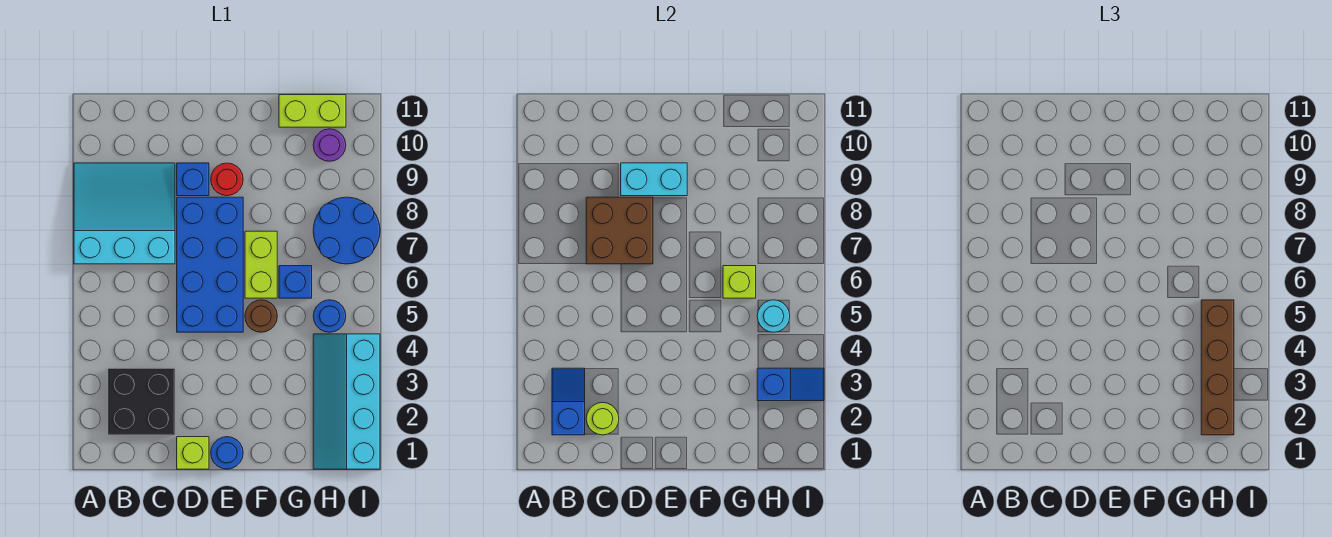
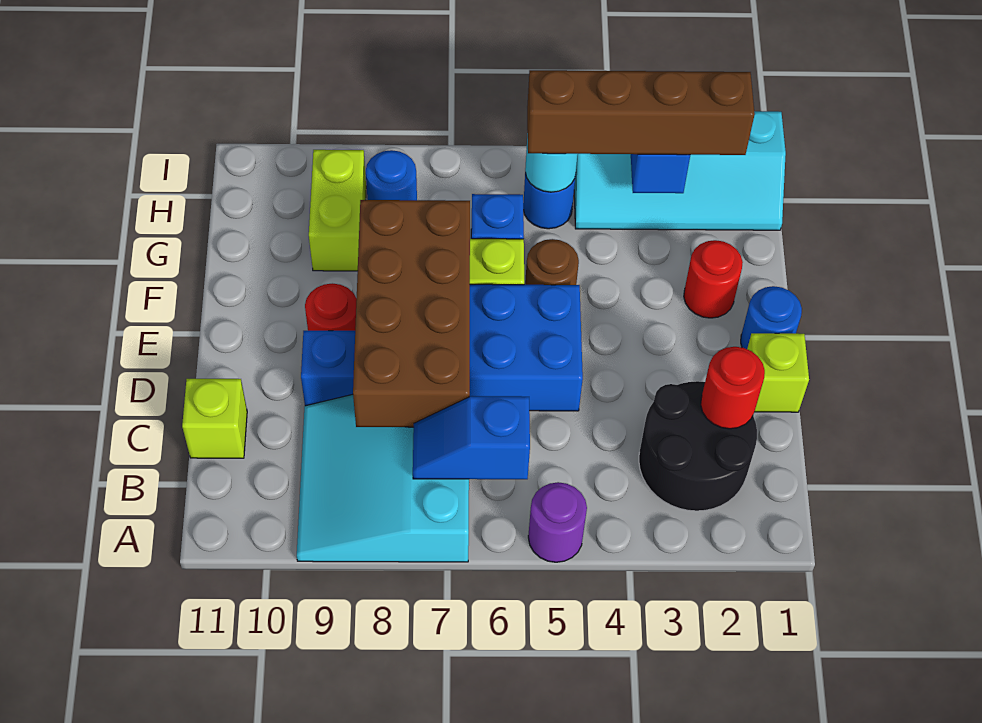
black brick B2:C3 level 1 -> black round brick B2:C3 level 1
blue slope B2:B3 level 2 top 2 -> blue slope B6:B7 level 2 top 6
lime round brick C2 level 2 -> red round brick C2 level 2
brown brick C7:D8 level 2 -> brown brick C7:F8 level 2
cyan brick D9:E9 level 2 -> none
none -> red round brick F2 level 1
lime brick G6 level 2 -> lime brick C11 level 1
lime brick G11:H11 level 1 -> lime brick G9:H9 level 1
blue round brick H7:I8 level 1 -> blue round brick H8 level 1
purple round brick H10 level 1 -> purple round brick A5 level 1

